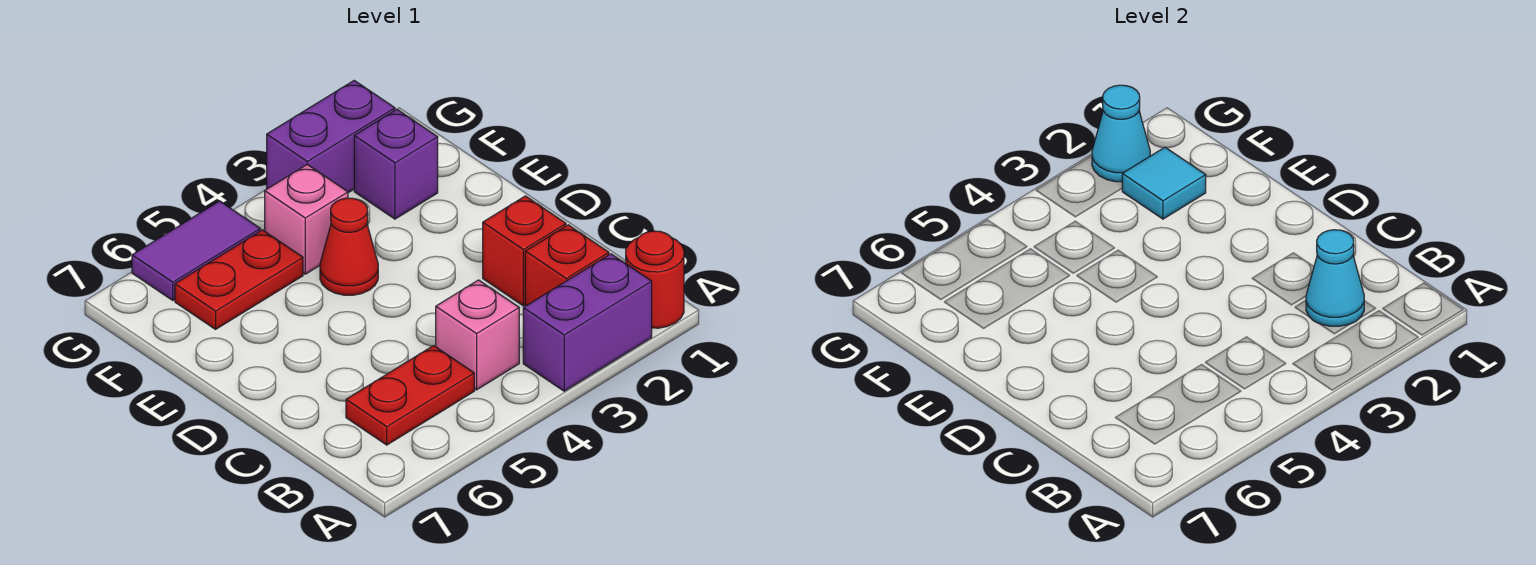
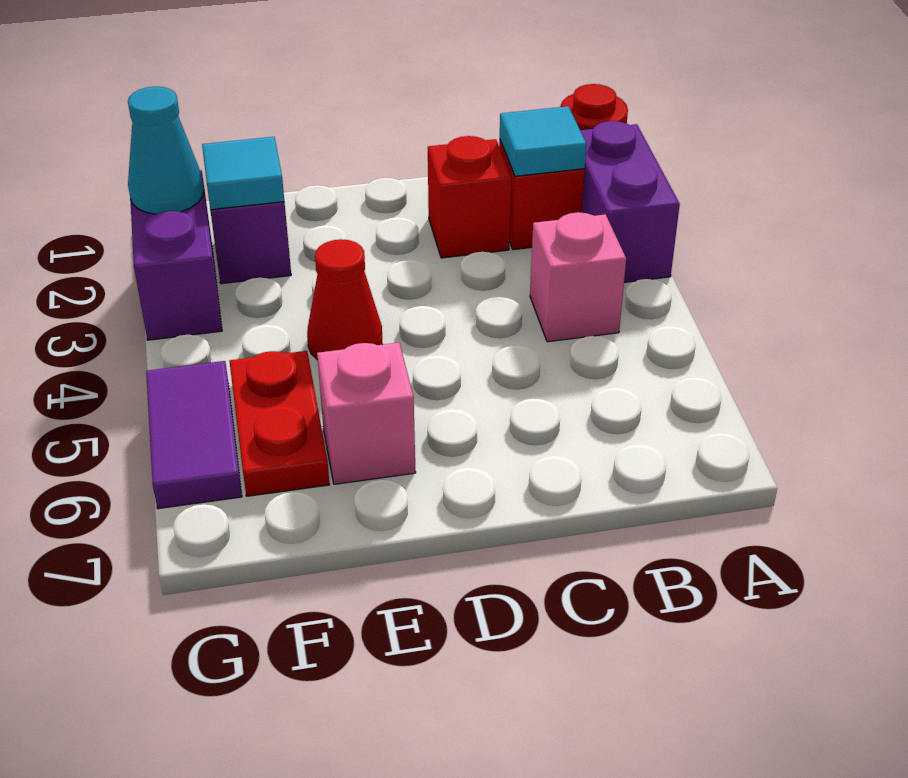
cyan cone B2 level 2 -> cyan tile B2 level 2
red plate B5:B6 level 1 -> none
pink brick F4 level 1 -> pink brick E6 level 1

